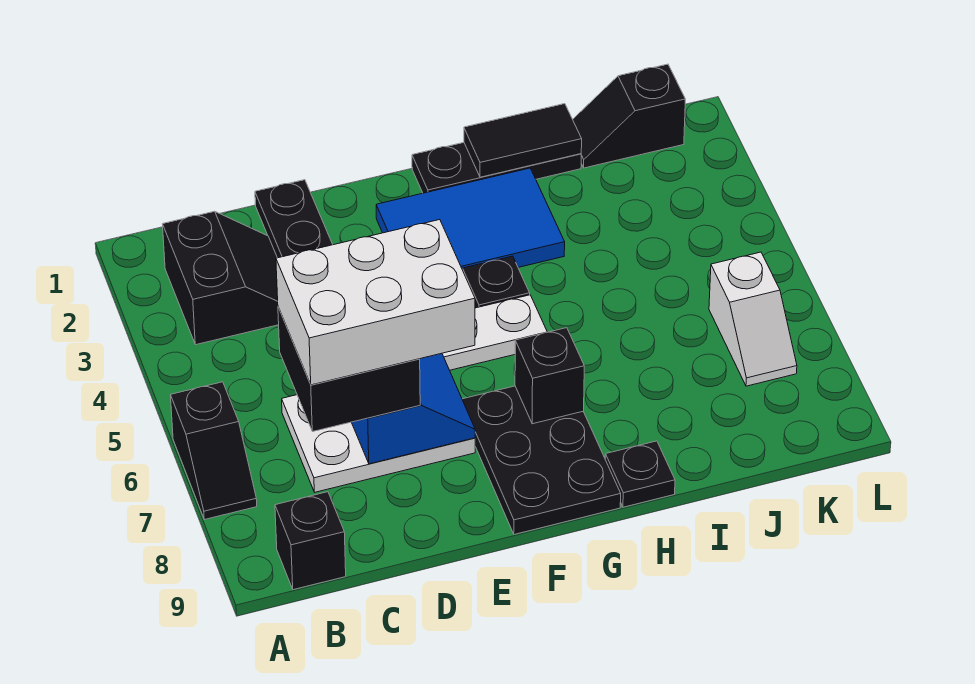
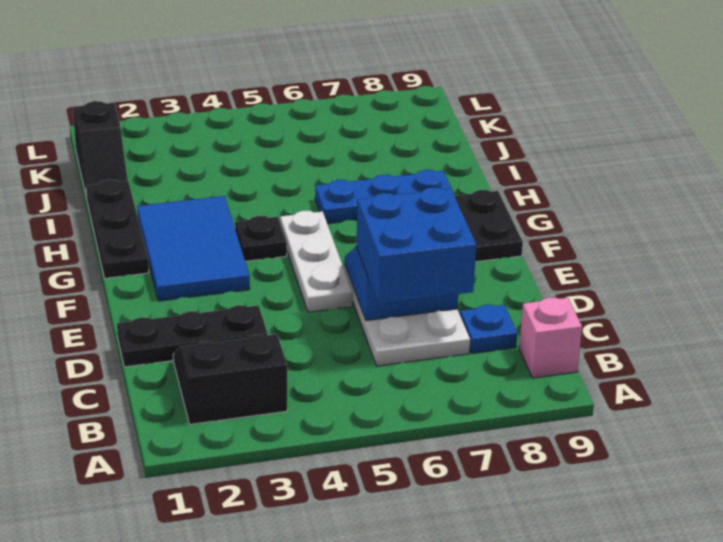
black slope A6:A7 level 1 top 6 -> none
black brick B9 level 1 -> pink brick B9 level 1
black brick C6:D7 level 3 -> blue brick C6:D7 level 3
white brick C6:E7 level 4 -> none
none -> blue plate C8 level 1
black brick G7 level 2 -> none
black tile H1:I1 level 2 -> none
none -> blue plate H6:H8 level 1
black plate H9 level 1 -> none
white slope K6:K7 level 1 top 6 -> none

